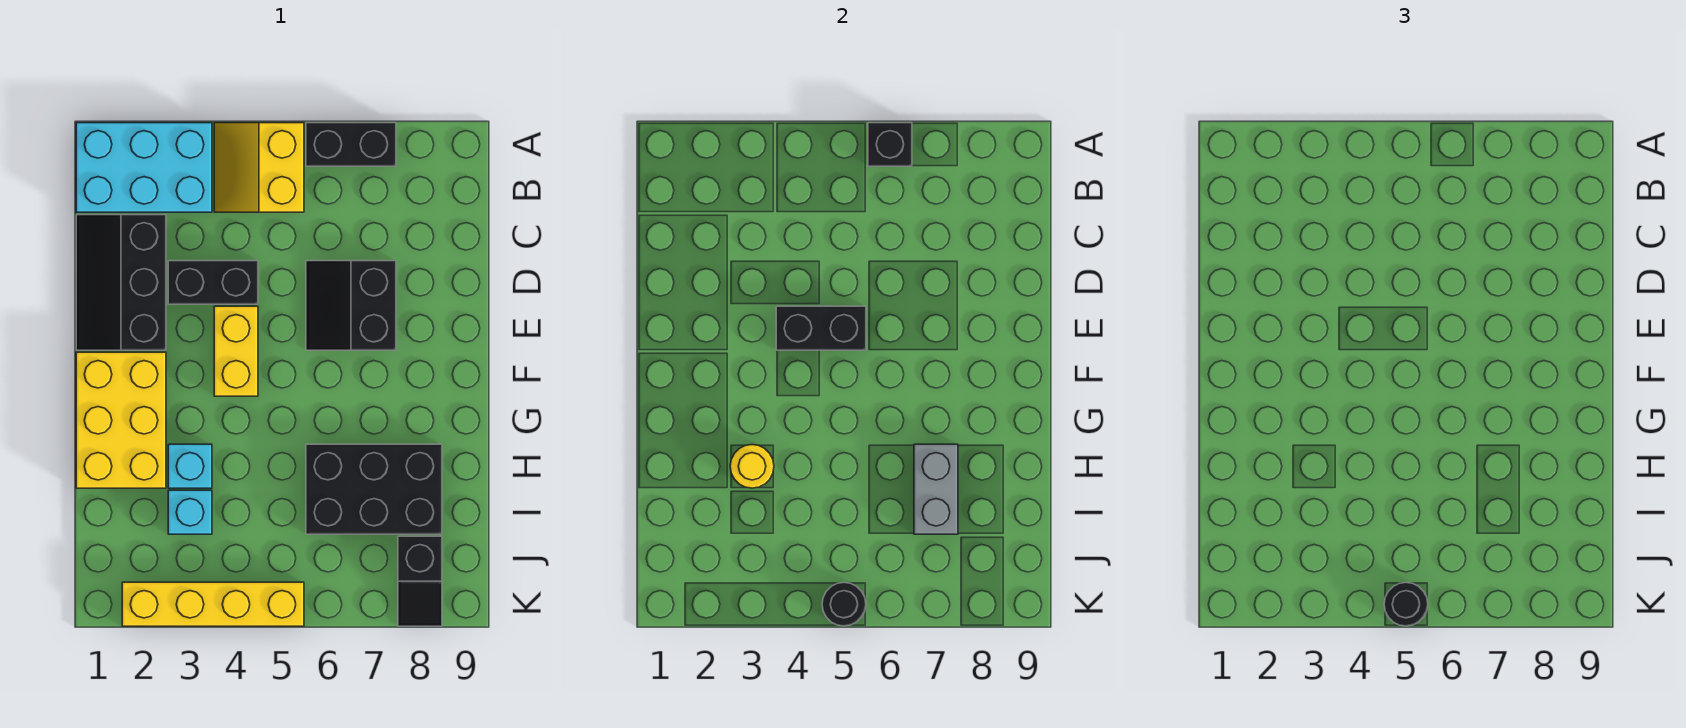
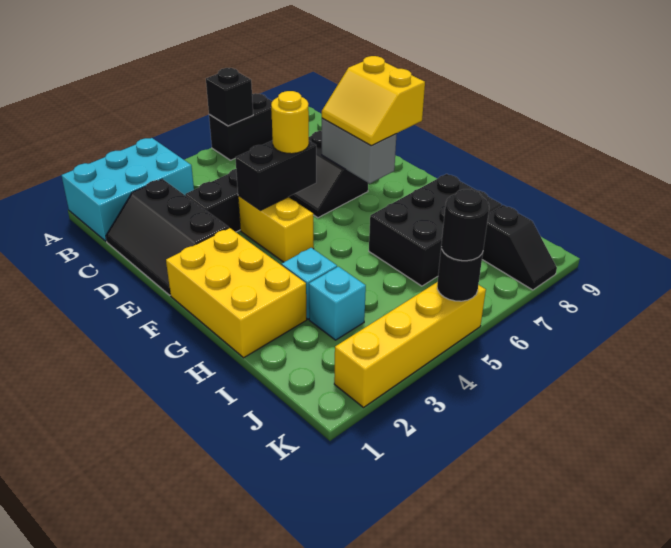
yellow slope A4:B5 level 1 top 5 -> yellow slope E7:F8 level 3 top 8
yellow round brick H3 level 2 -> yellow round brick E5 level 3
grey brick H7:I7 level 2 -> grey brick E7:F7 level 2

